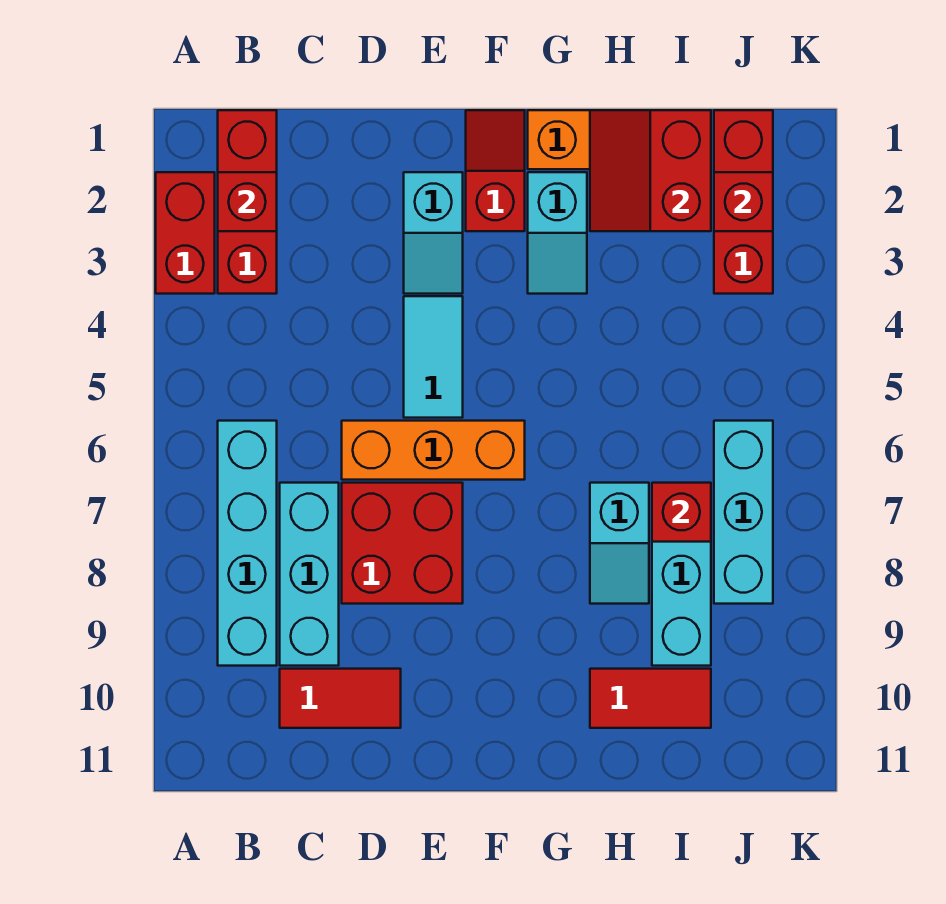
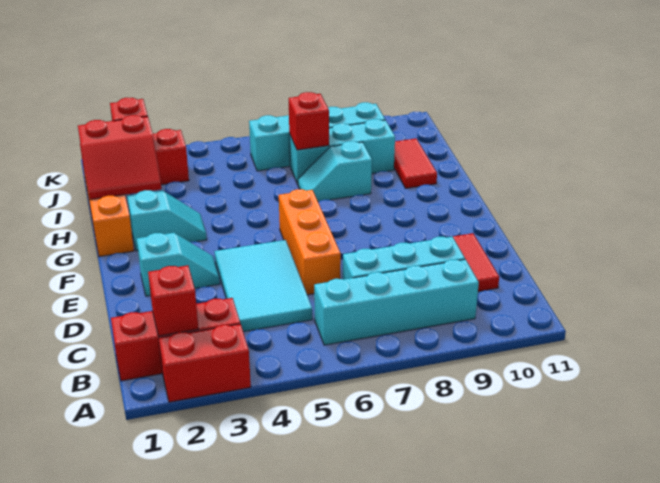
red brick D7:E8 level 1 -> none
cyan tile E4:E5 level 1 -> cyan tile C4:E5 level 1
red slope F1:F2 level 1 top 2 -> none
cyan slope H7:H8 level 1 top 7 -> cyan slope H7:H8 level 1 top 8
cyan brick J6:J8 level 1 -> cyan brick J6:J9 level 1

